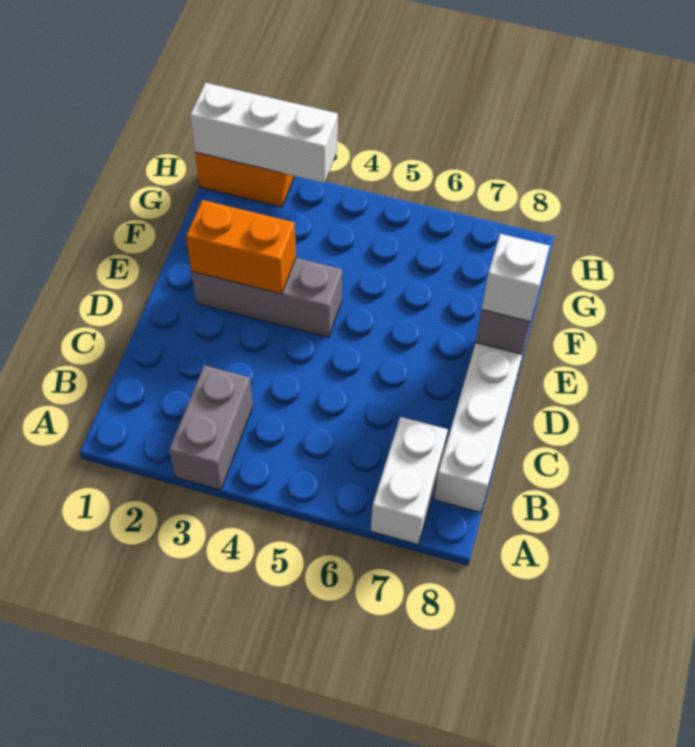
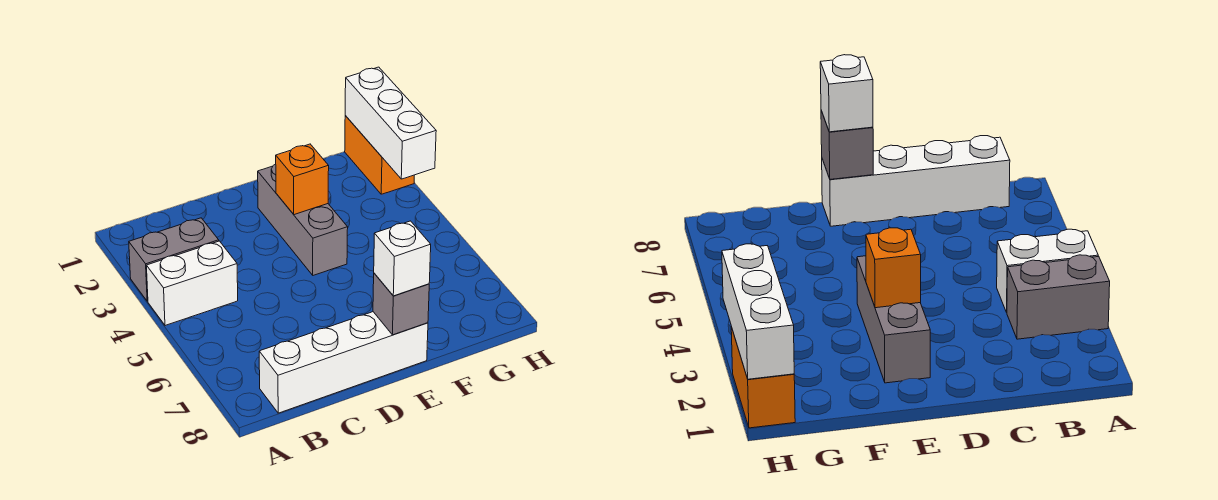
white brick A7:B7 level 1 -> white brick A4:B4 level 1
orange brick E2:E3 level 2 -> orange brick E3 level 2

